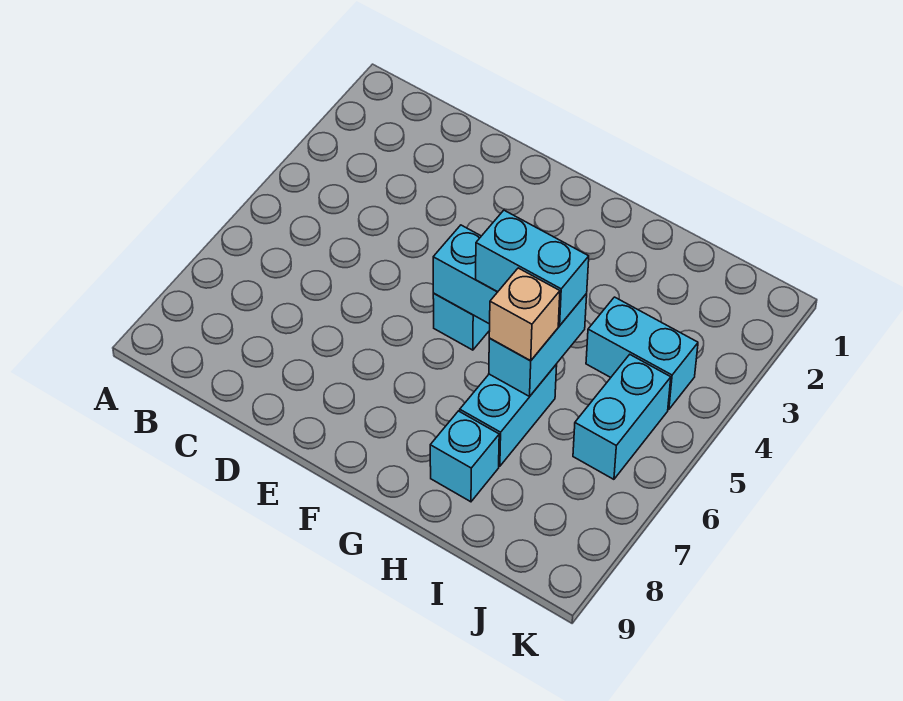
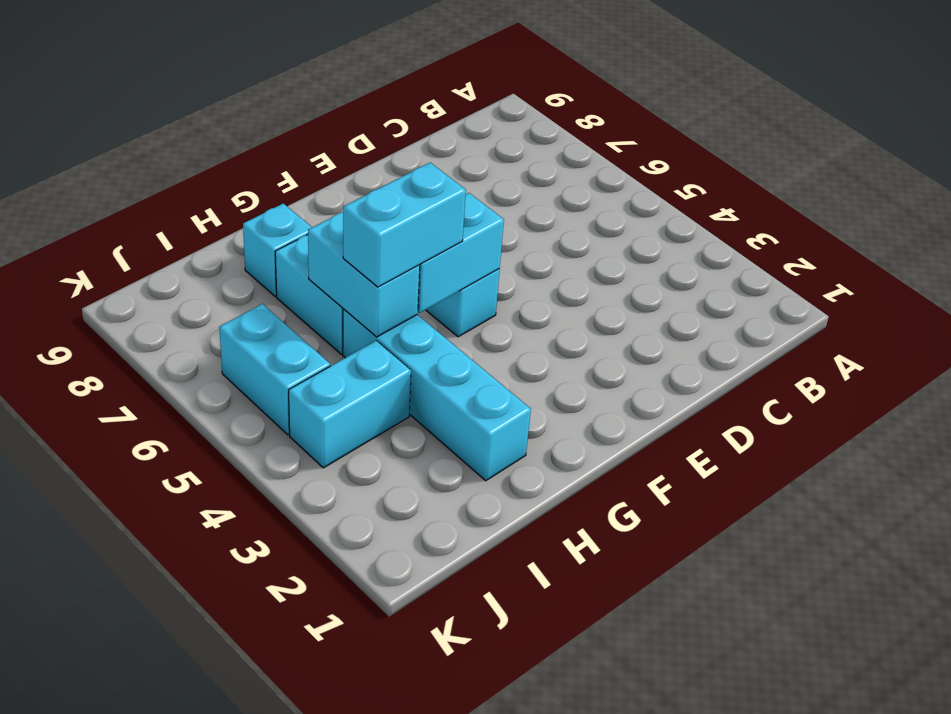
none -> cyan brick H2:H5 level 1
tan brick H6 level 3 -> none

